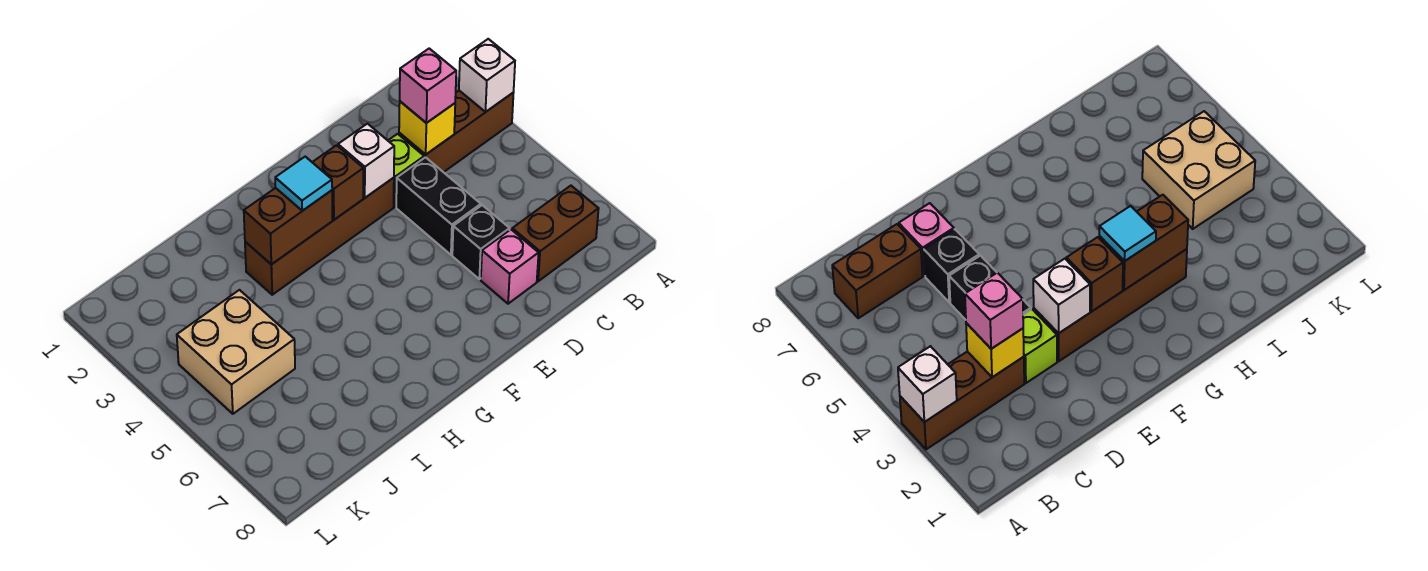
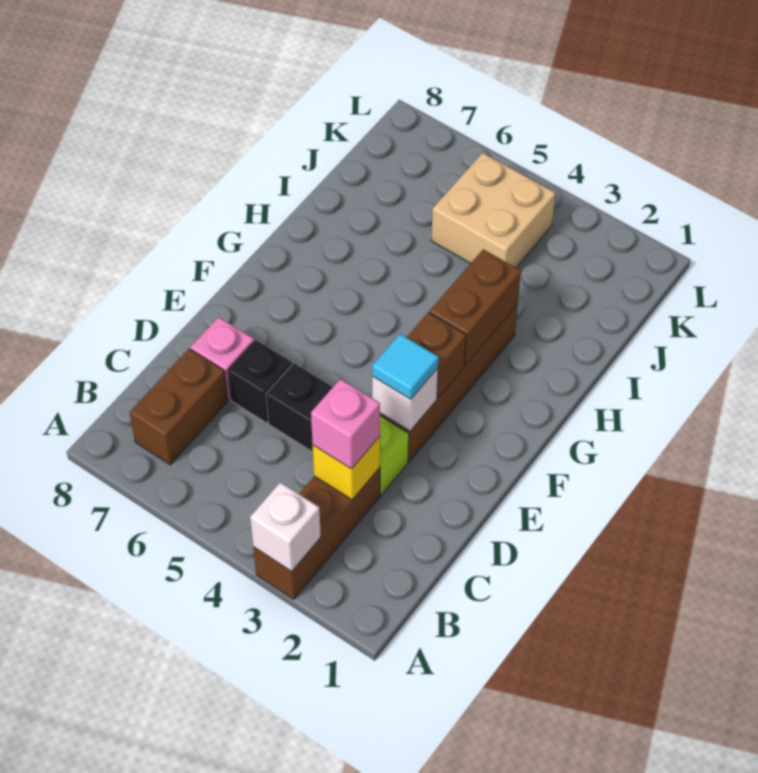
cyan tile G3 level 3 -> cyan tile E3 level 3

